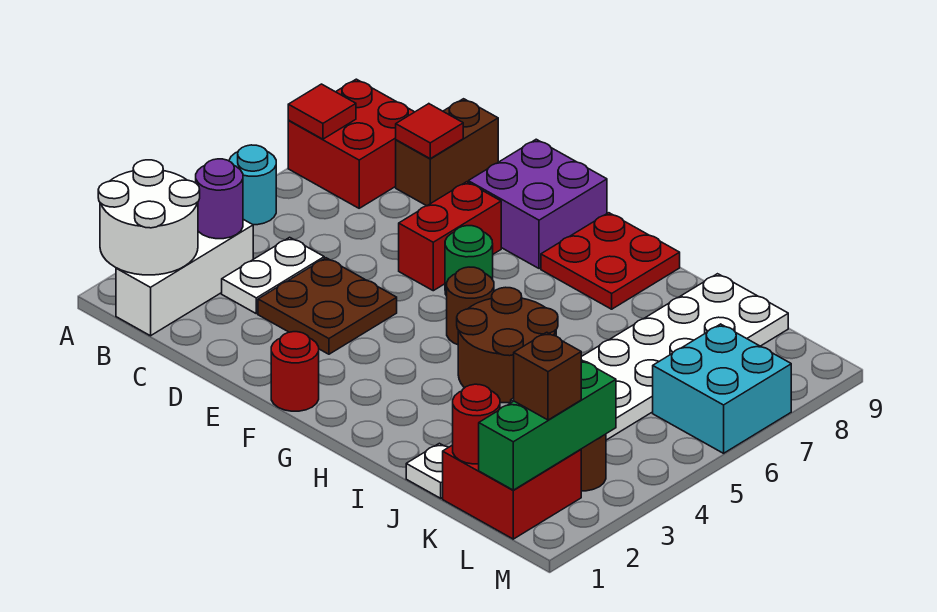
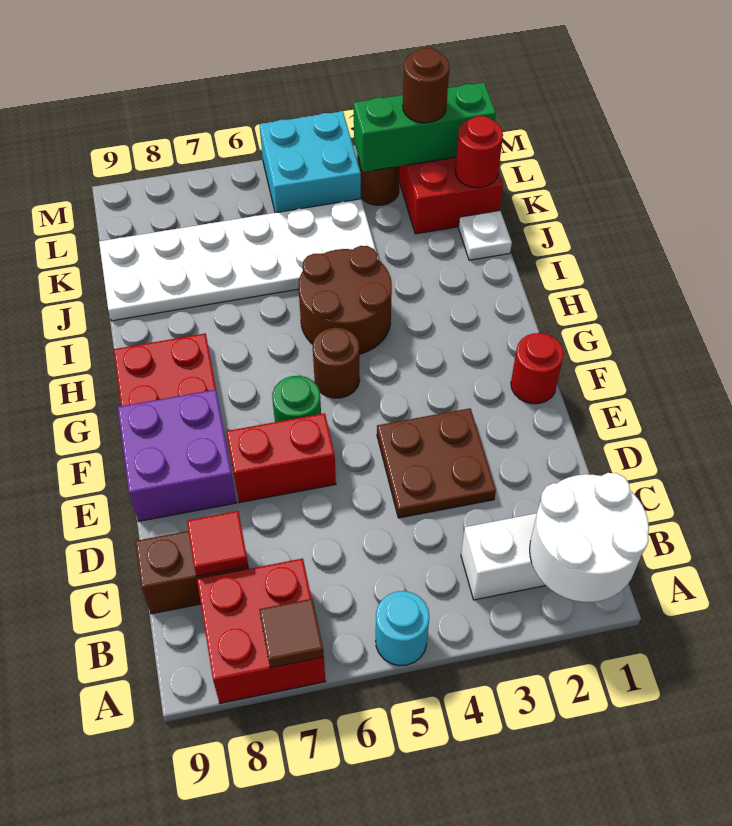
red tile A7 level 2 -> brown tile A7 level 2
purple round brick B3 level 2 -> none
white plate C3:C4 level 1 -> none
brown brick L2 level 3 -> brown round brick L2 level 3
cyan brick L6:M7 level 1 -> cyan brick L4:M5 level 1

